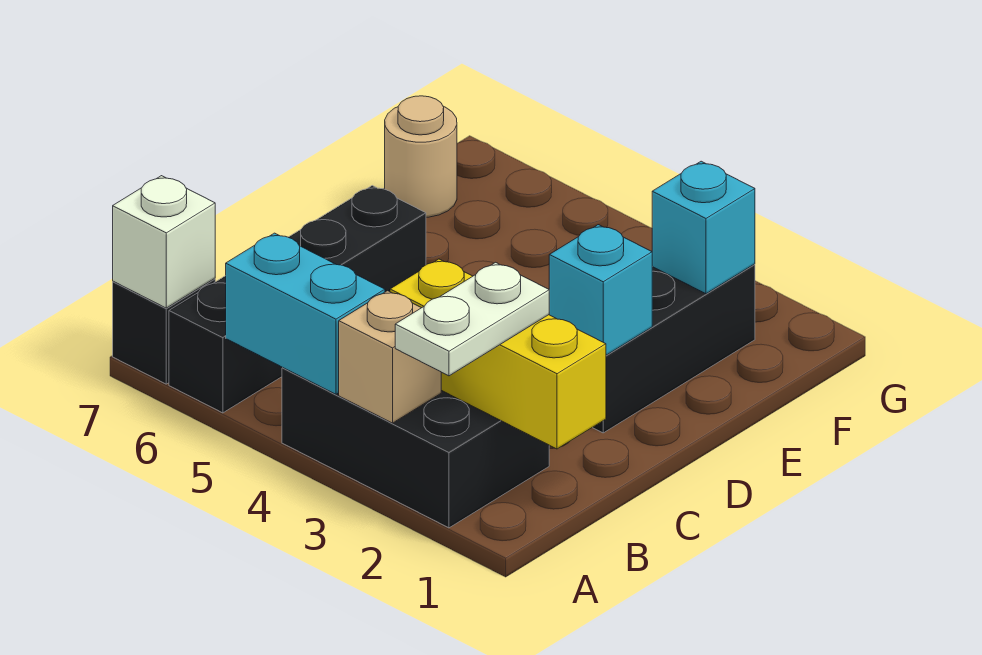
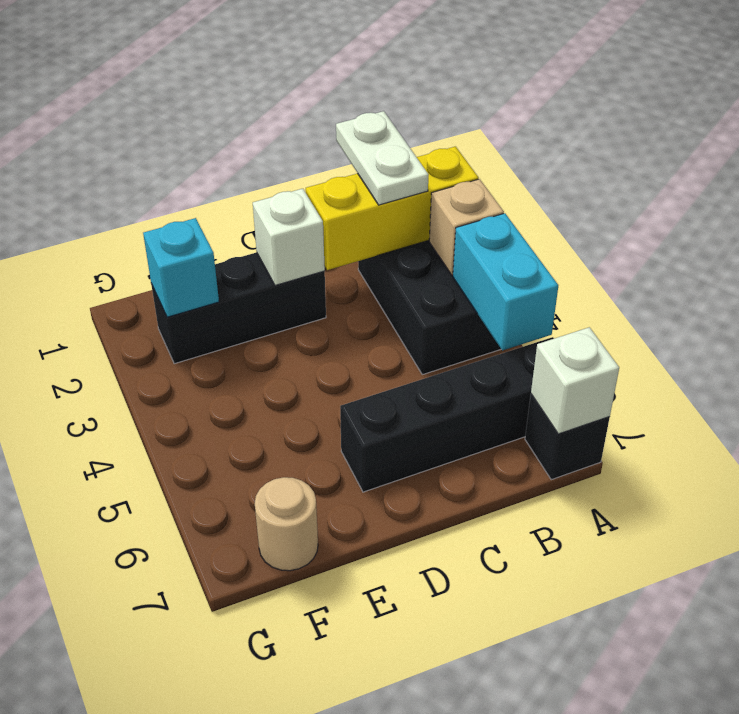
white plate A2:B2 level 3 -> white plate B1:B2 level 3
yellow brick B1:B3 level 2 -> yellow brick A2:C2 level 2
cyan brick D2 level 2 -> white brick D2 level 2

